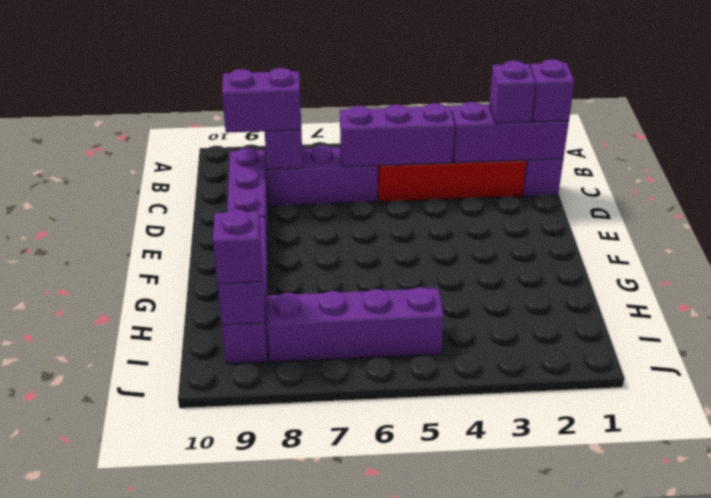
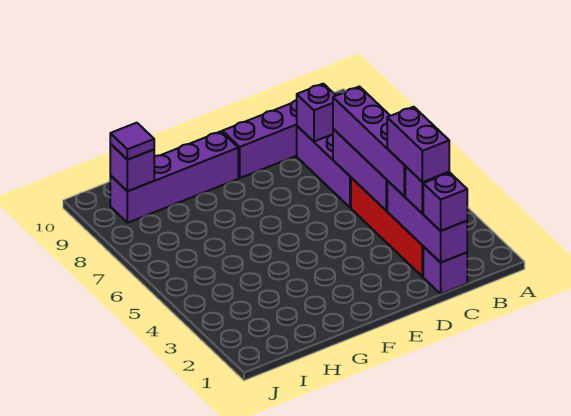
purple brick C8:C9 level 3 -> purple brick C2:C3 level 4
purple brick I5:I8 level 1 -> purple brick C3:C6 level 3
purple brick I9 level 3 -> purple tile I9 level 3

